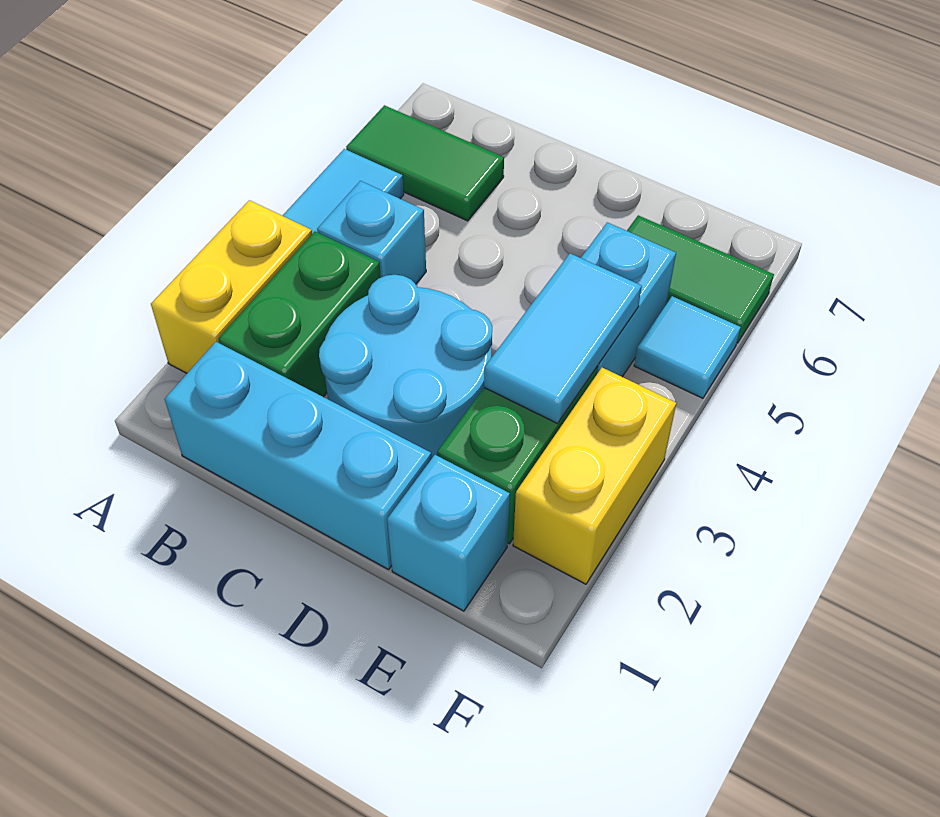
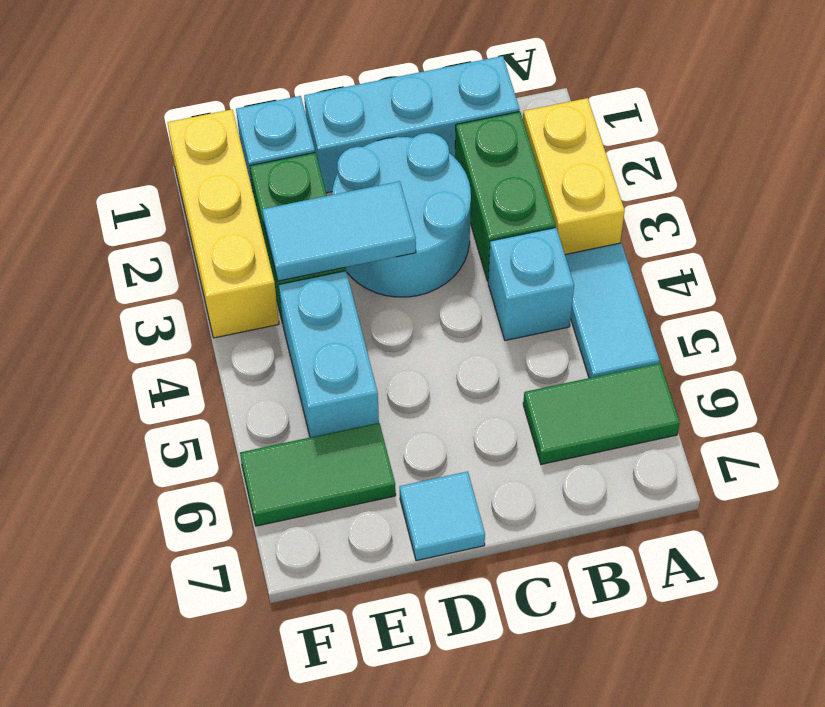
cyan tile E3:E4 level 2 -> cyan tile D3:E3 level 2
yellow brick F2:F3 level 1 -> yellow brick F1:F3 level 1
cyan tile F5 level 1 -> cyan tile D7 level 1

